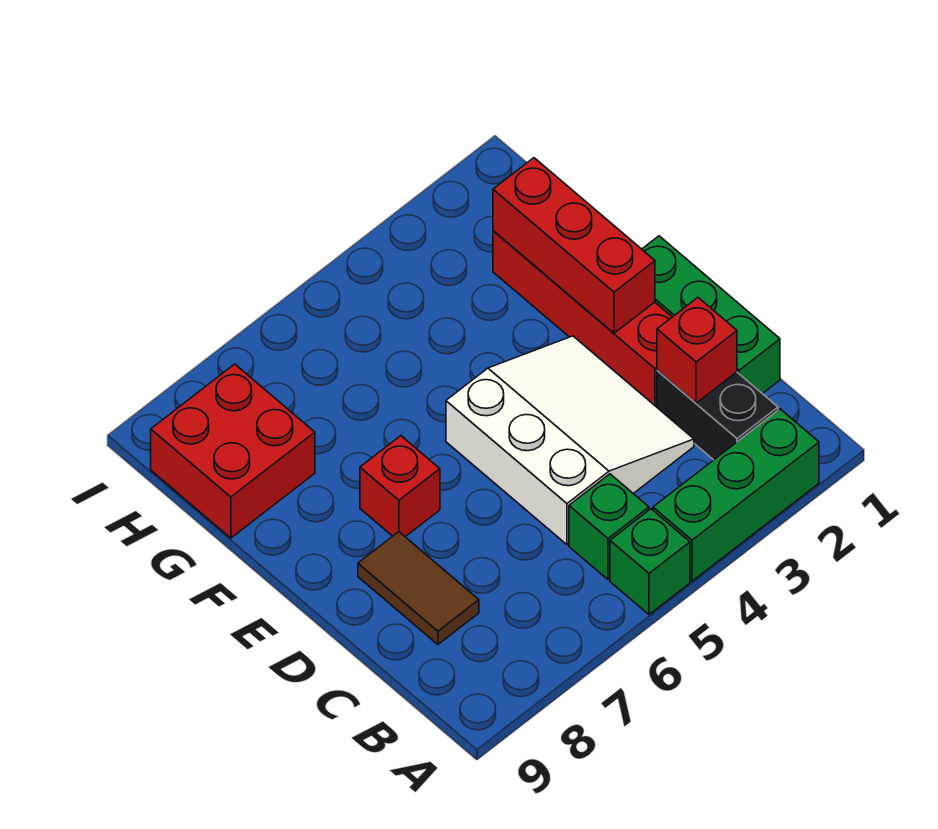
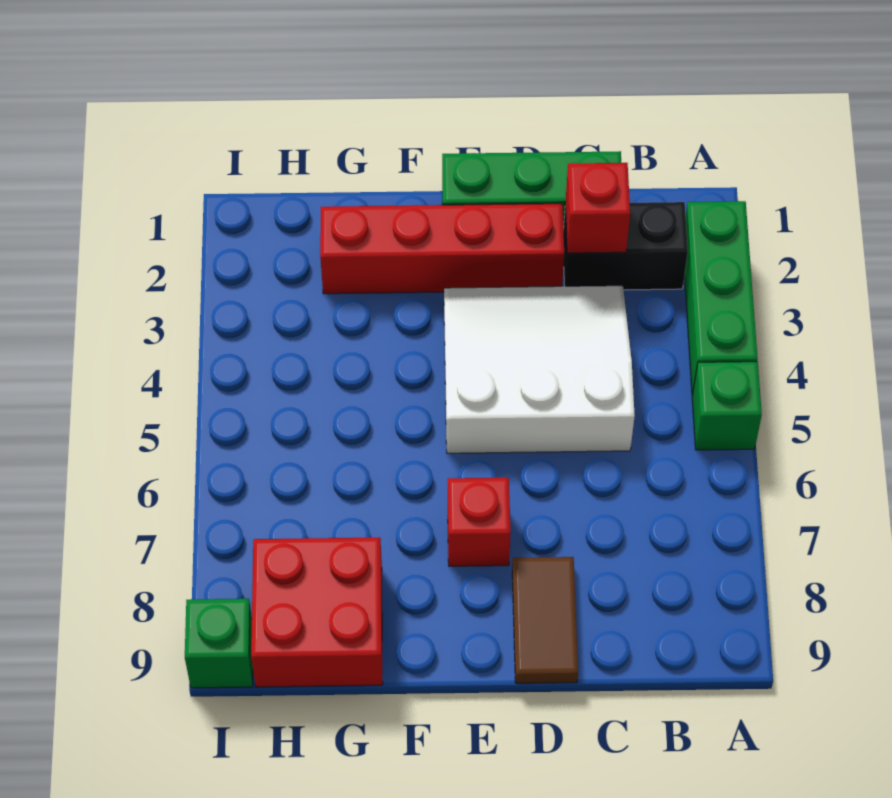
green brick B5 level 1 -> green brick I9 level 1
brown tile C8:D8 level 1 -> brown tile D8:D9 level 1
red brick E2:G2 level 2 -> none

